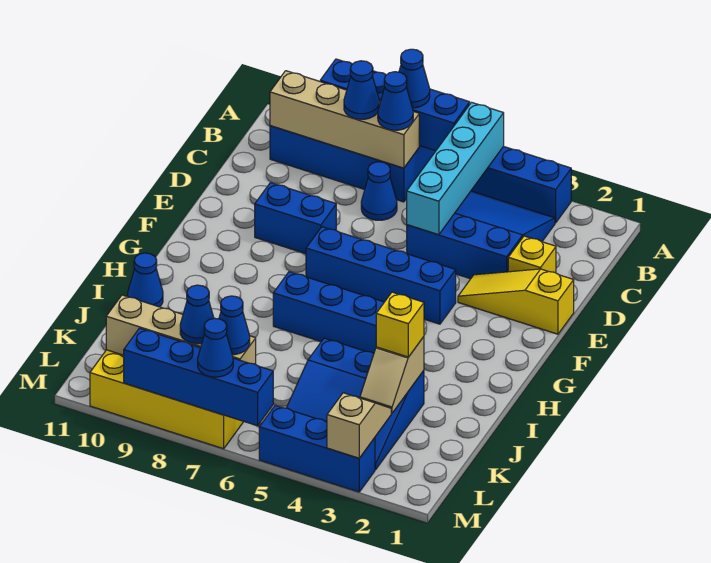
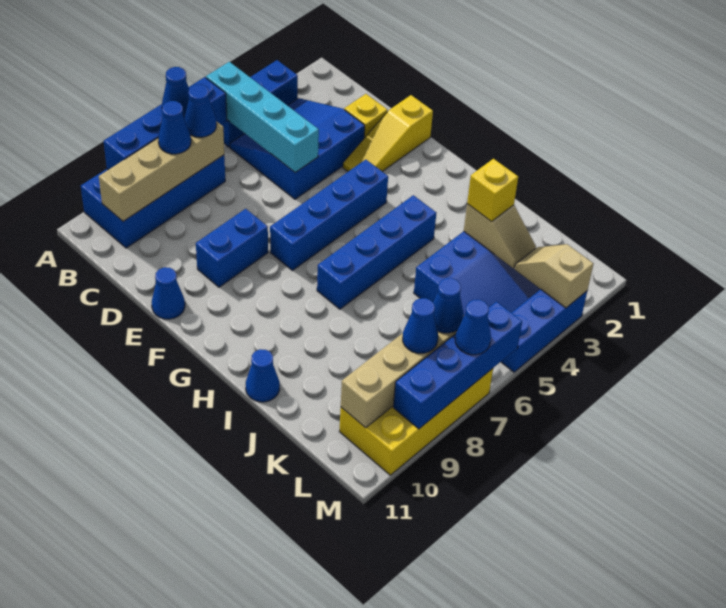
blue cone C7 level 1 -> blue cone E11 level 1

